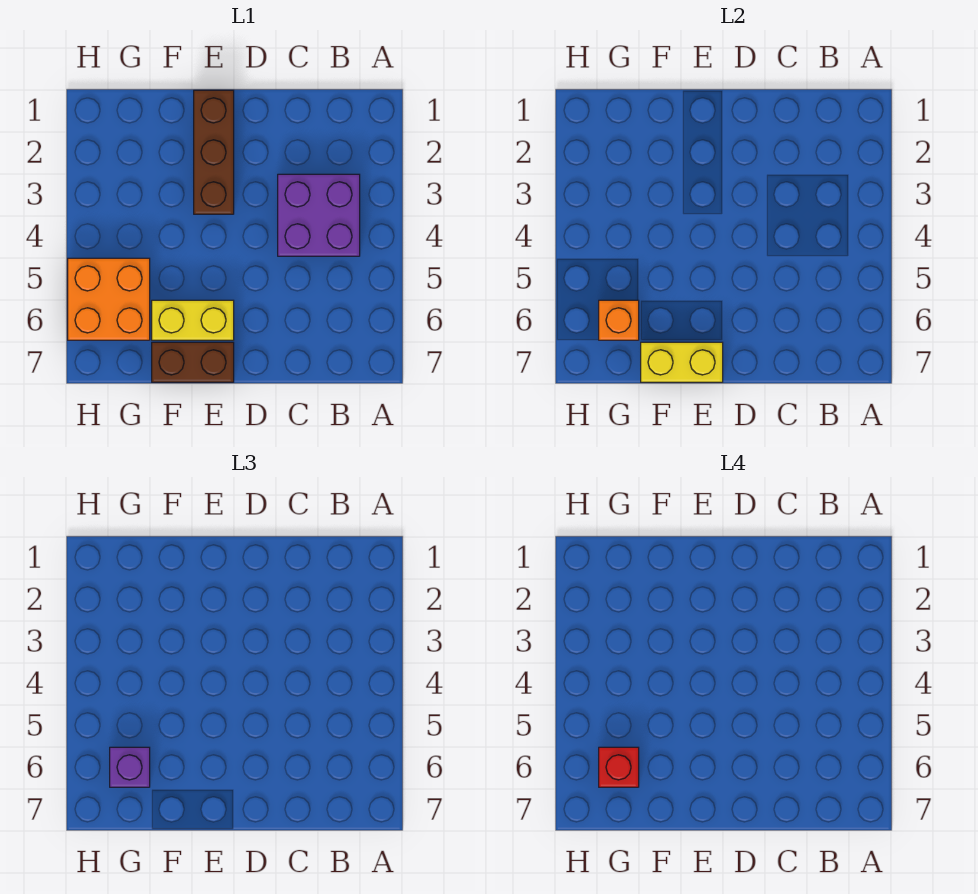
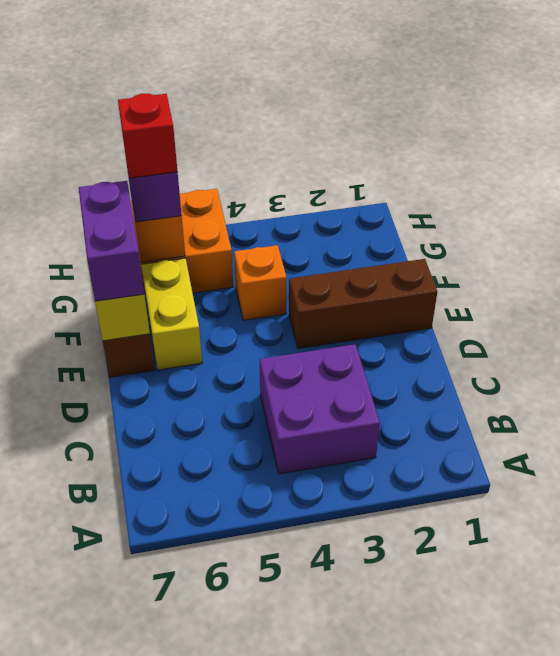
none -> purple brick E7:F7 level 3
none -> orange brick F4 level 1

